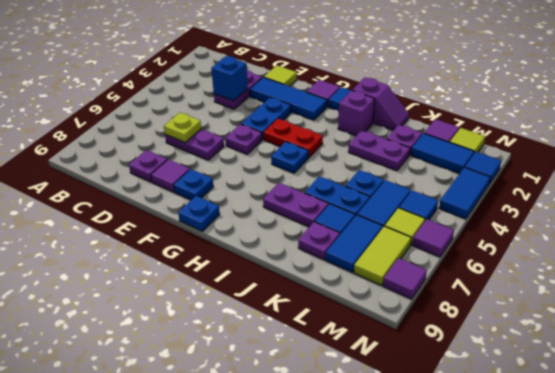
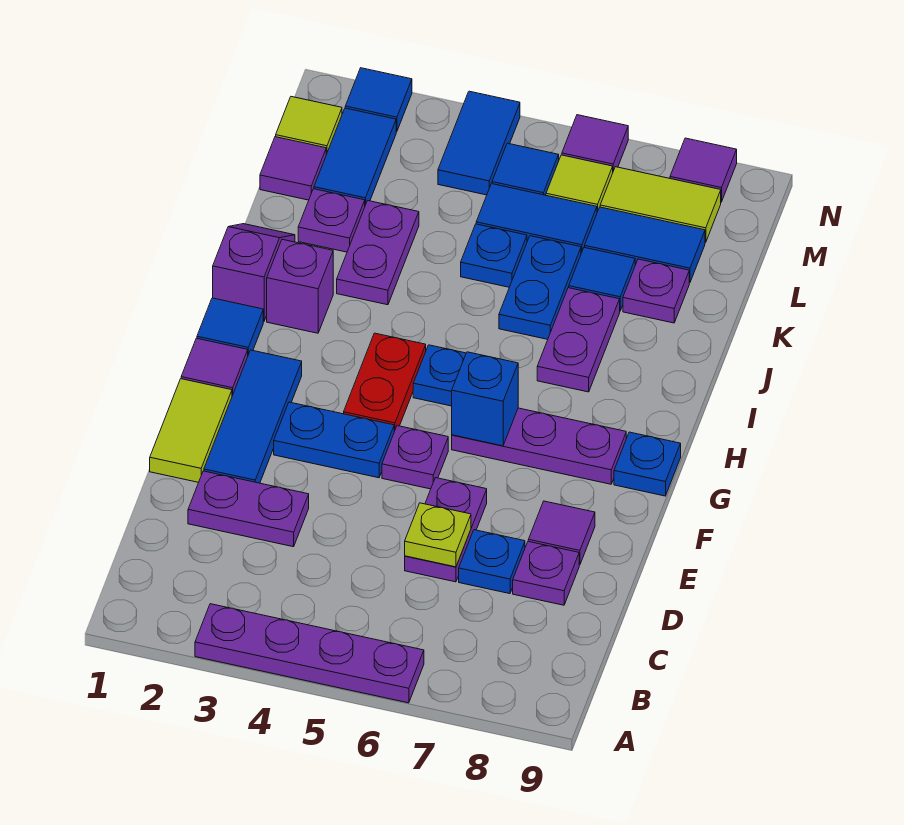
none -> purple plate A3:A6 level 1
blue brick D3 level 2 -> blue brick G6 level 2
lime tile E1 level 1 -> lime tile E1:F1 level 1
blue plate F8 level 1 -> blue plate D7 level 1
none -> purple plate G6:G8 level 1
blue tile N3:N4 level 1 -> blue tile M4:N4 level 1

